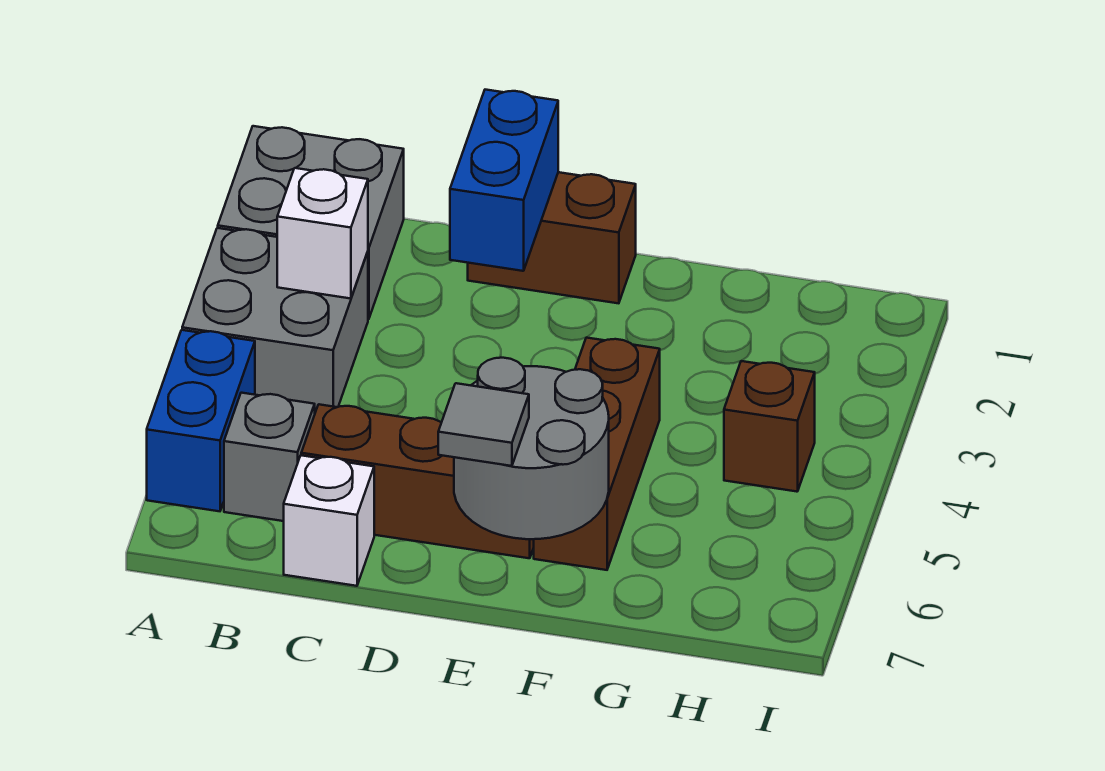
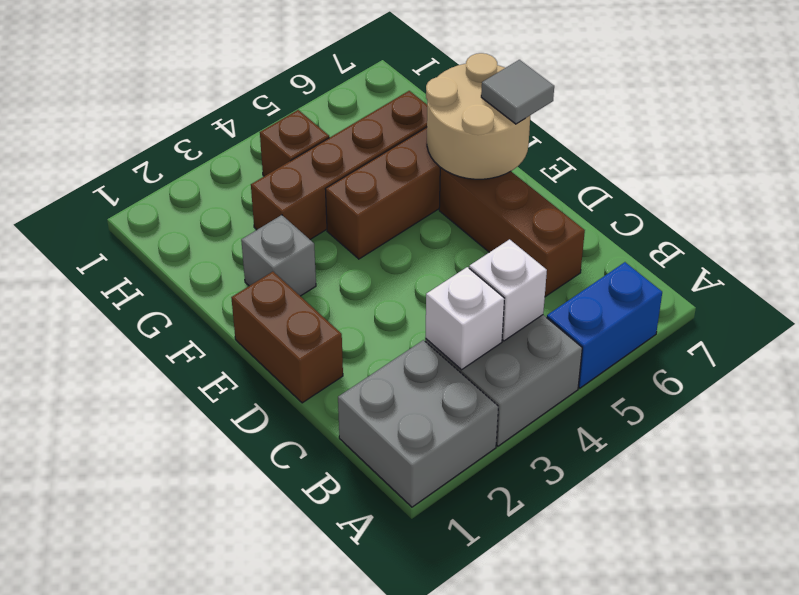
grey brick B6 level 1 -> grey brick F2 level 1
white brick C7 level 1 -> white brick B4 level 2
blue brick D1:D2 level 2 -> none
grey round brick E6:F7 level 2 -> tan round brick E6:F7 level 2
none -> brown brick G3:G6 level 1

